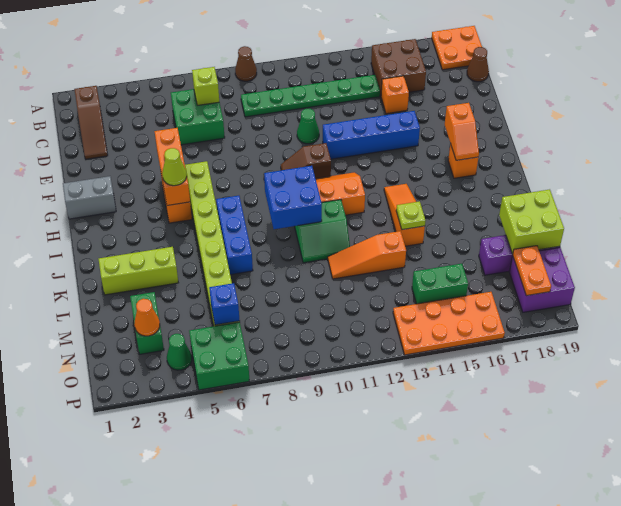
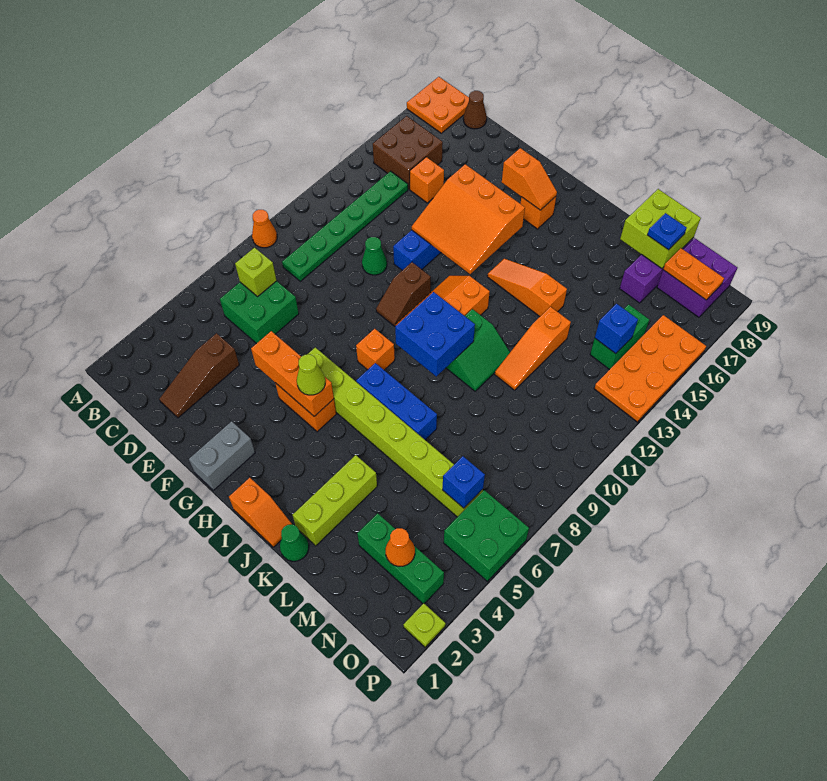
brown cone A9 level 1 -> orange cone A9 level 1
brown slope B2:D2 level 1 top B -> brown slope D2:D4 level 1 top 4
none -> orange slope F13:H15 level 2 top 15
none -> orange brick H8 level 1
none -> orange slope I1:J1 level 1 top I
lime plate K14 level 2 -> lime plate P2 level 1
green brick M3:N3 level 1 -> green brick M3:O3 level 1
none -> blue plate M18 level 3
none -> blue brick N14 level 2
green cone O4 level 1 -> green cone K1 level 1

